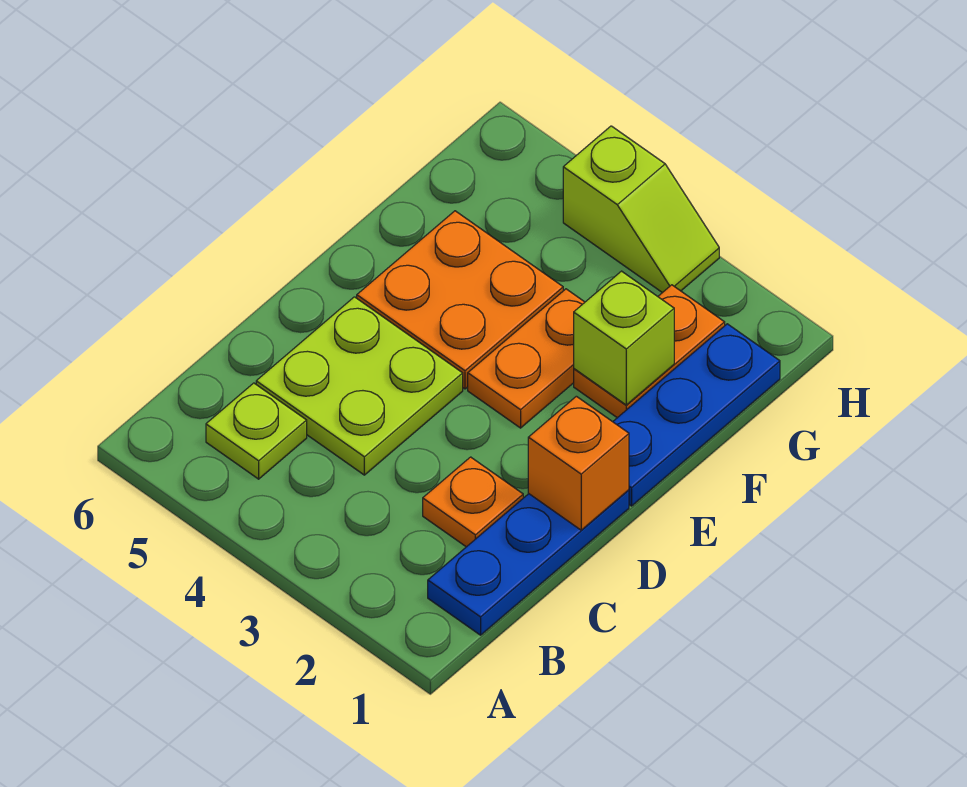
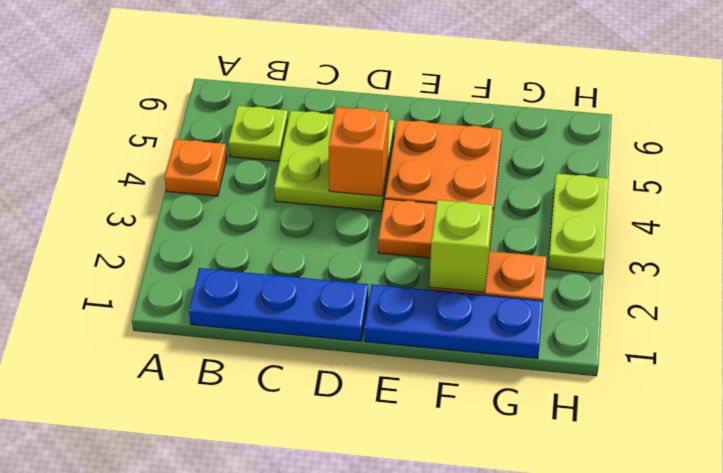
orange plate C2 level 1 -> orange plate A4 level 1
orange brick D1 level 2 -> orange brick D4 level 2
lime slope H3:H4 level 1 top 4 -> lime plate H3:H4 level 1

